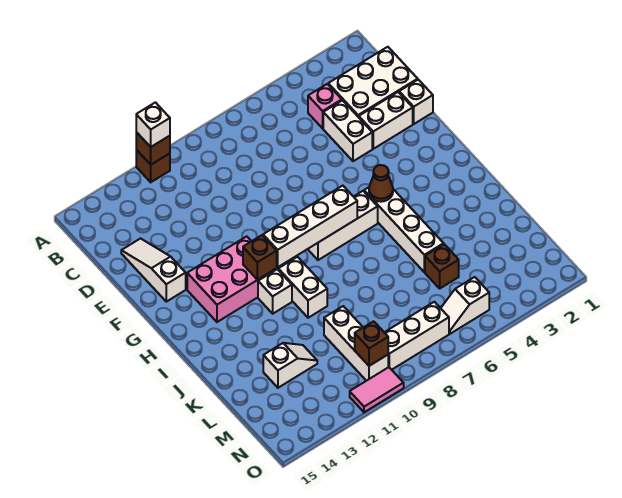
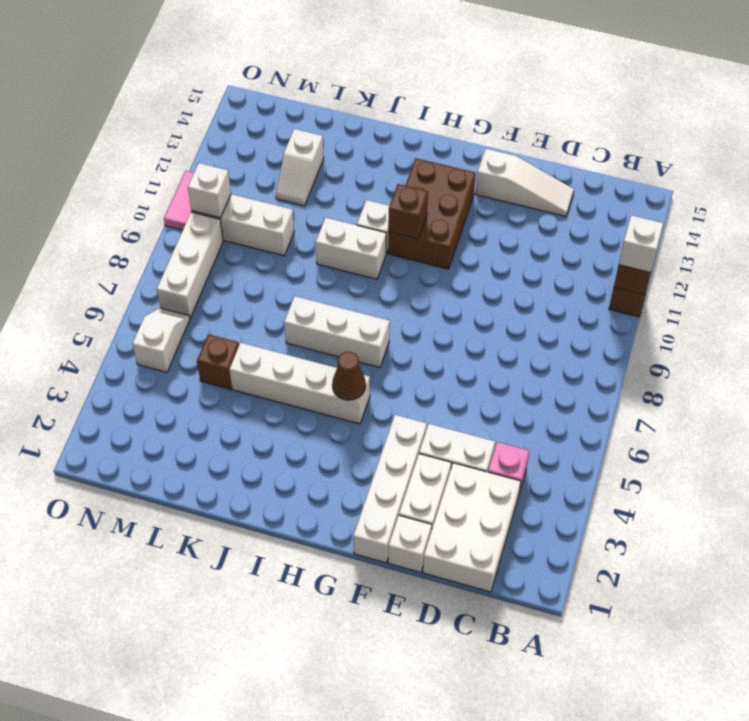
pink brick G11:H13 level 1 -> brown brick G11:H13 level 1
white brick H6:H8 level 1 -> white brick H7:J7 level 1
white brick H7:H10 level 2 -> white brick F1:F4 level 1
brown brick N10 level 2 -> white brick N10 level 2

